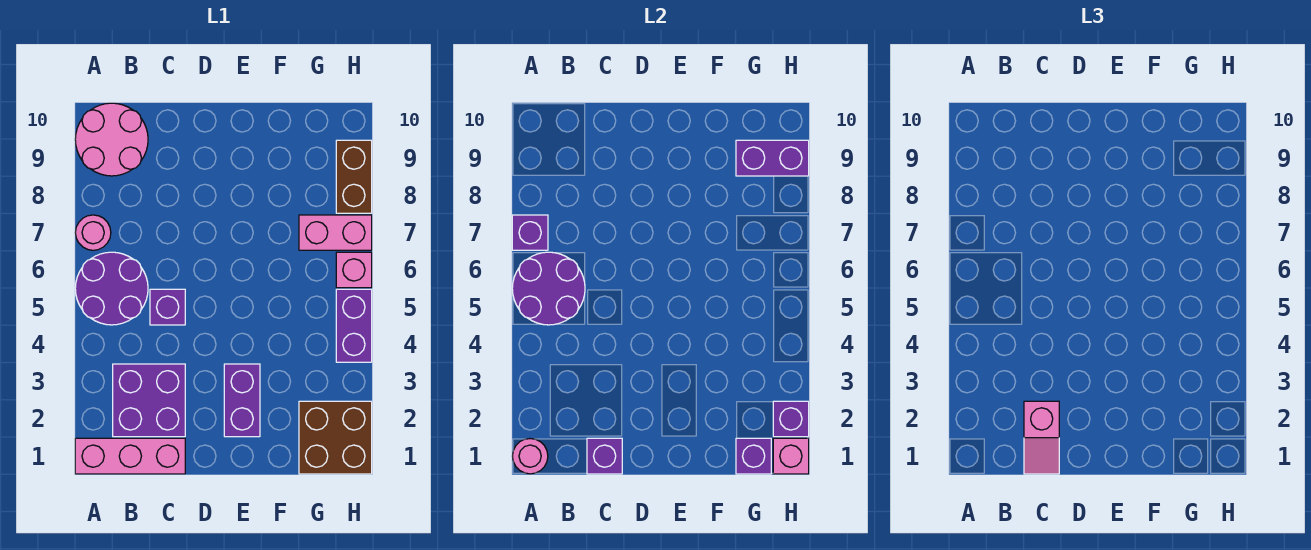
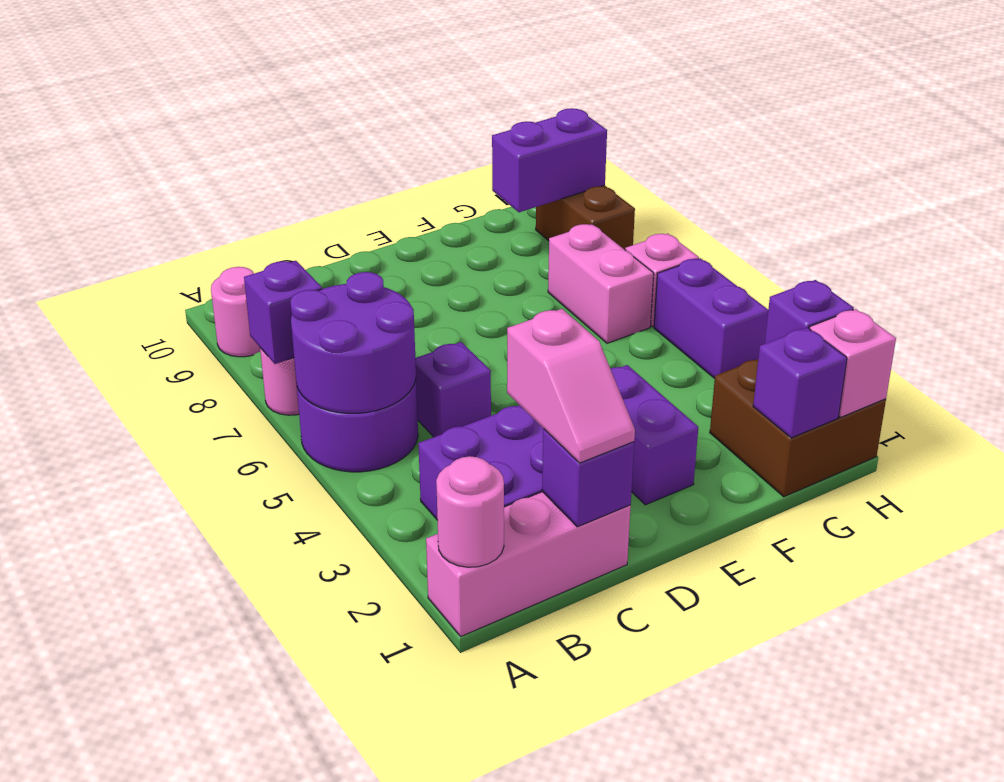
pink round brick A9:B10 level 1 -> pink round brick A9 level 1
pink brick G7:H7 level 1 -> pink brick G6:G7 level 1

